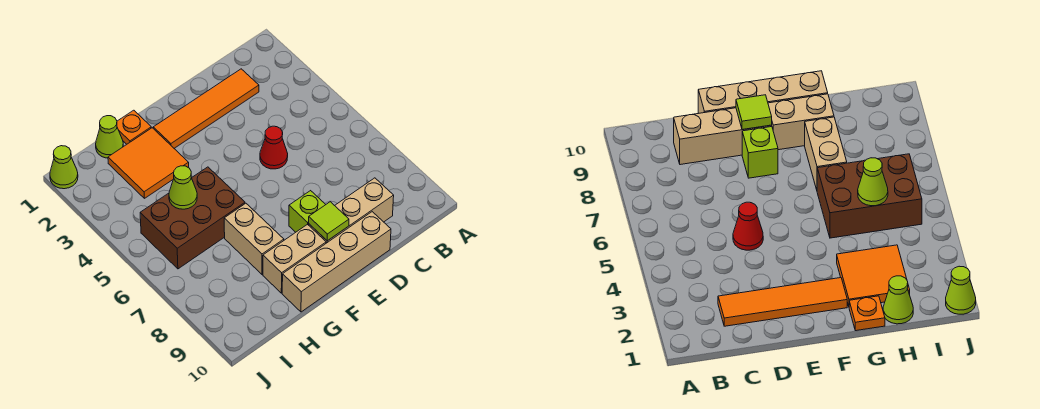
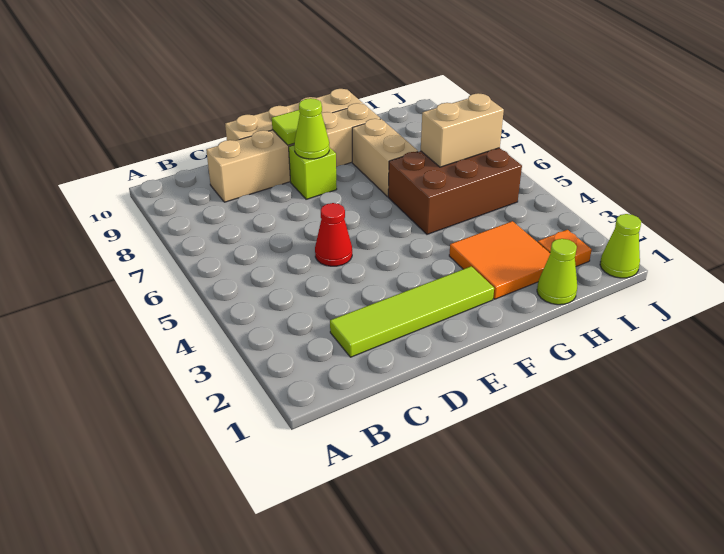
orange tile C2:F2 level 1 -> lime tile C2:F2 level 1
orange plate G1 level 1 -> orange plate I2 level 1
lime cone H5 level 2 -> lime cone E8 level 2
none -> tan brick H6:I6 level 2

